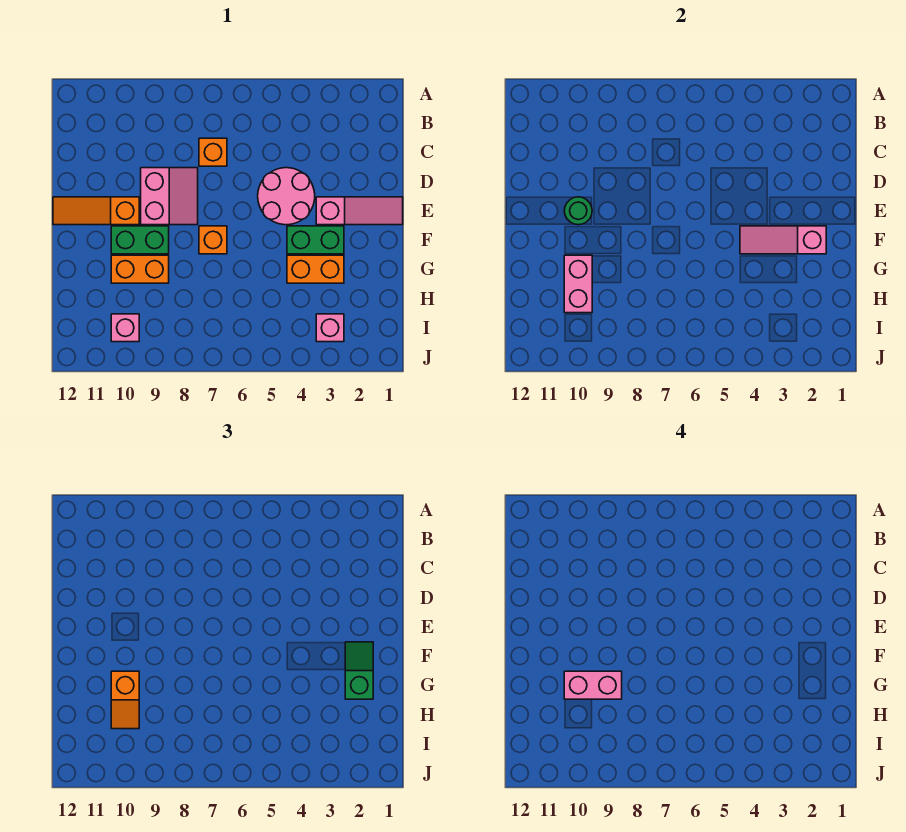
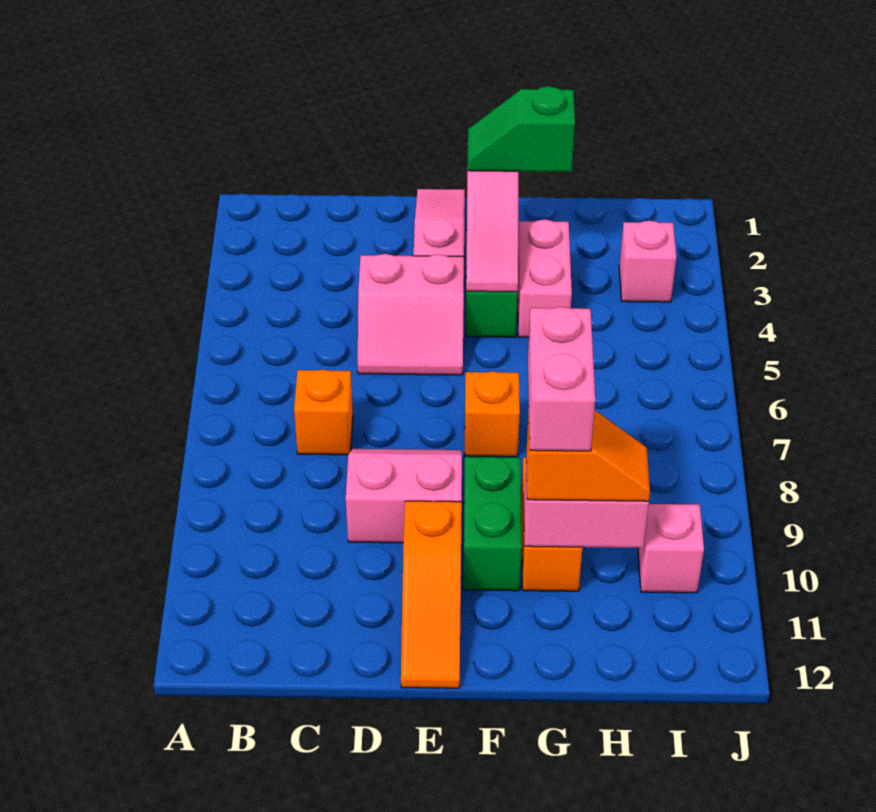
pink round brick D4:E5 level 1 -> pink slope D4:E5 level 1 top 4
green round brick E10 level 2 -> none
orange brick G3:G4 level 1 -> pink brick G3:G4 level 1

